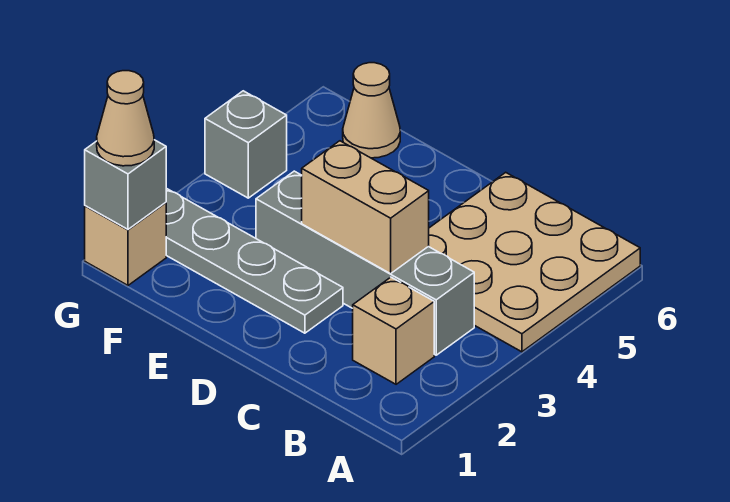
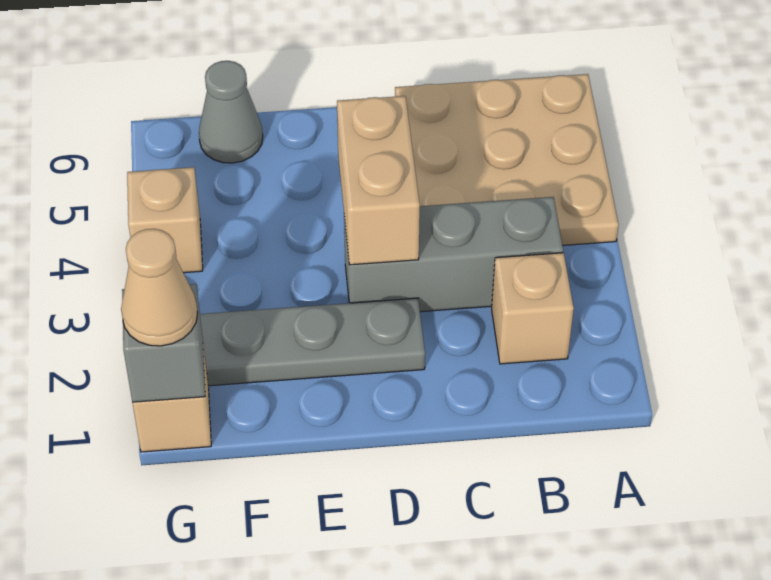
grey brick B3:E3 level 1 -> grey brick B3:D3 level 1
tan brick C3:D3 level 2 -> tan brick D3:D4 level 2
tan cone F6 level 1 -> grey cone F6 level 1
grey brick G4 level 1 -> tan brick G4 level 1

